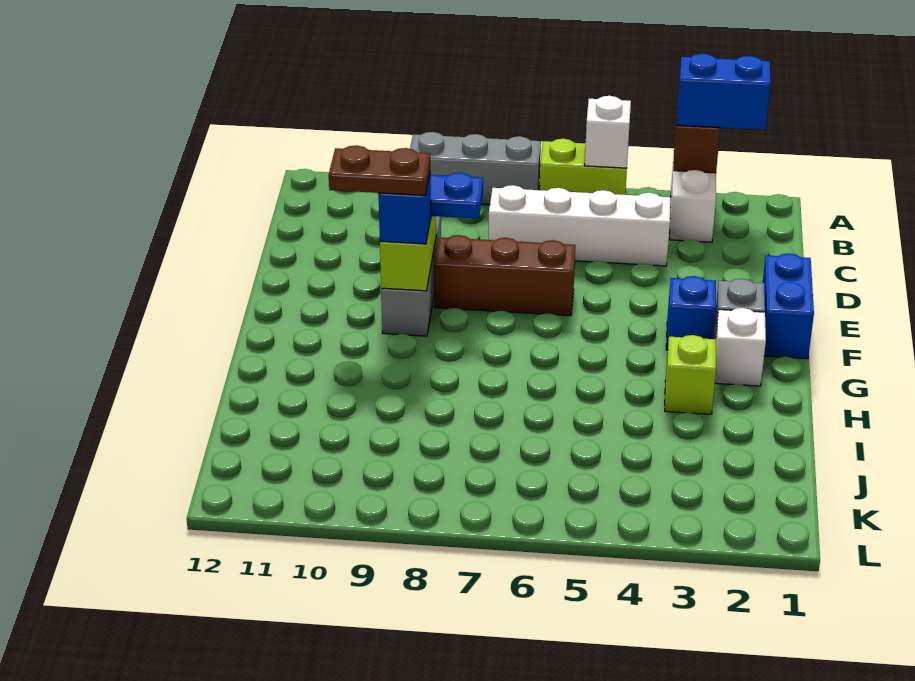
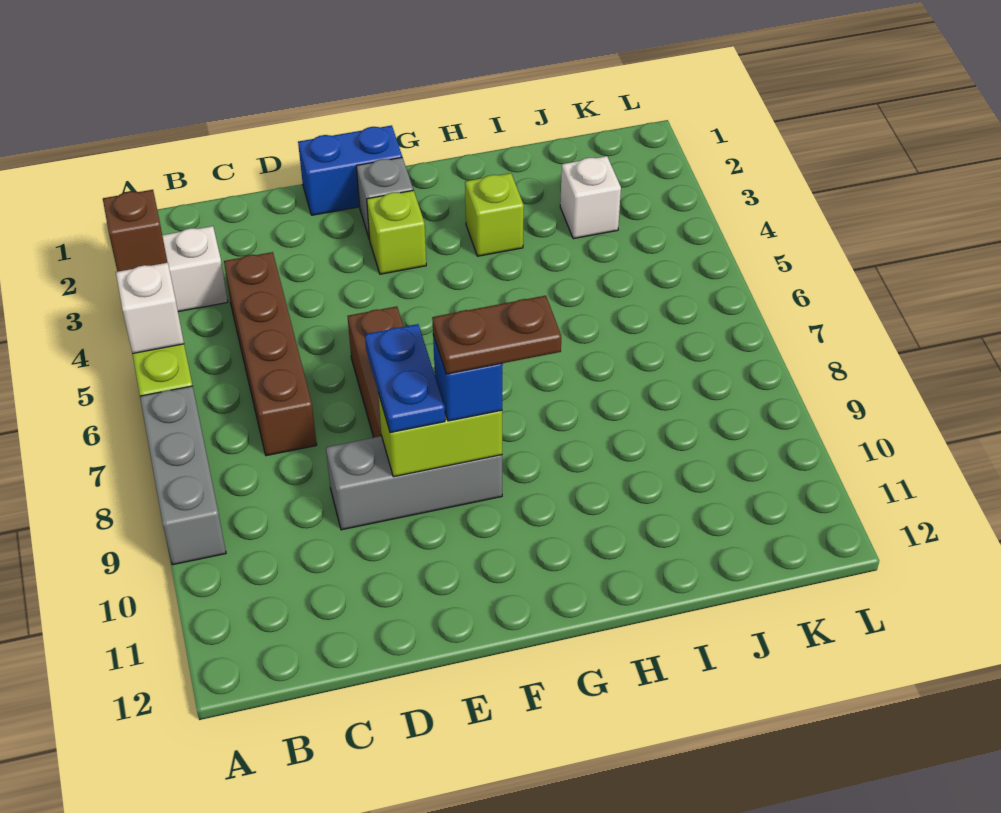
blue brick A2:A3 level 3 -> none
white brick C4:C7 level 1 -> brown brick C4:C7 level 1
blue brick F3 level 1 -> lime brick F3 level 1
brown plate F9:F10 level 4 -> brown plate F9:G9 level 4
white brick G2 level 1 -> white brick J3 level 1

